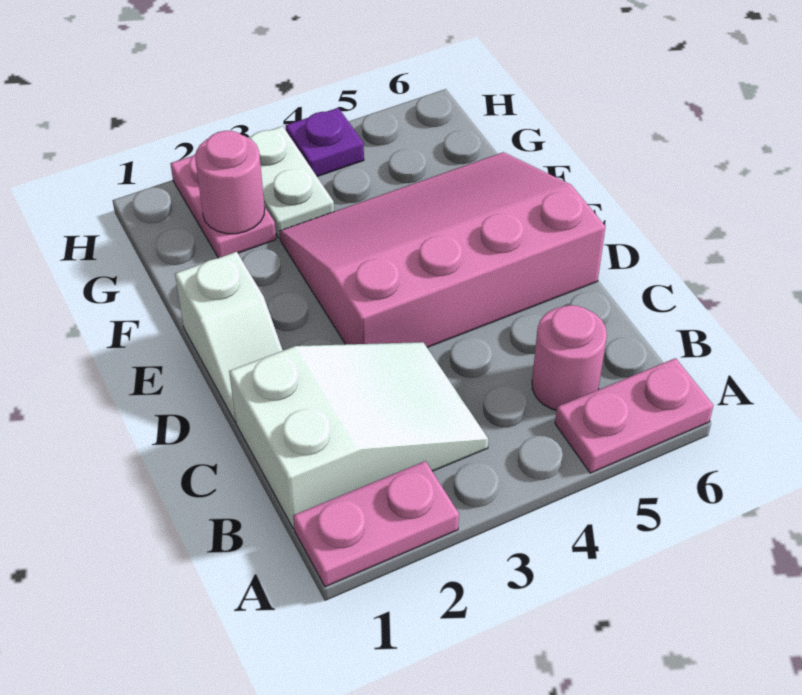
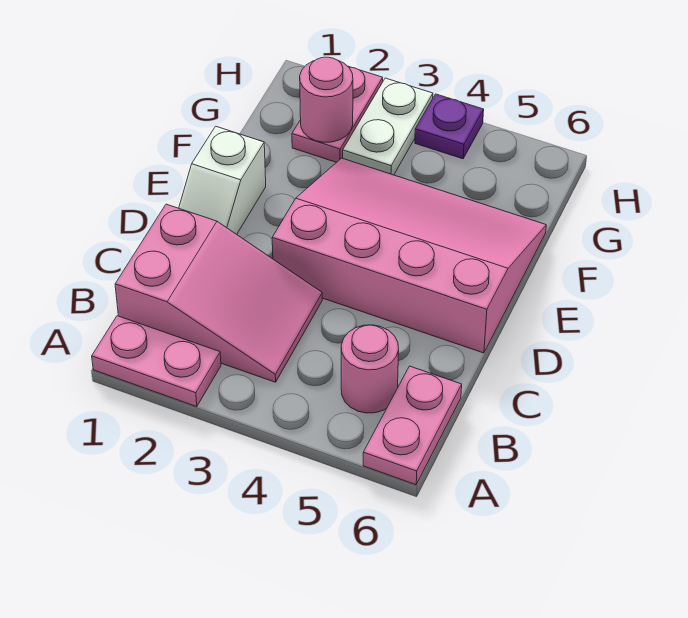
pink plate A5:A6 level 1 -> pink plate A6:B6 level 1
white slope B1:C3 level 1 top 1 -> pink slope B1:C3 level 1 top 1

